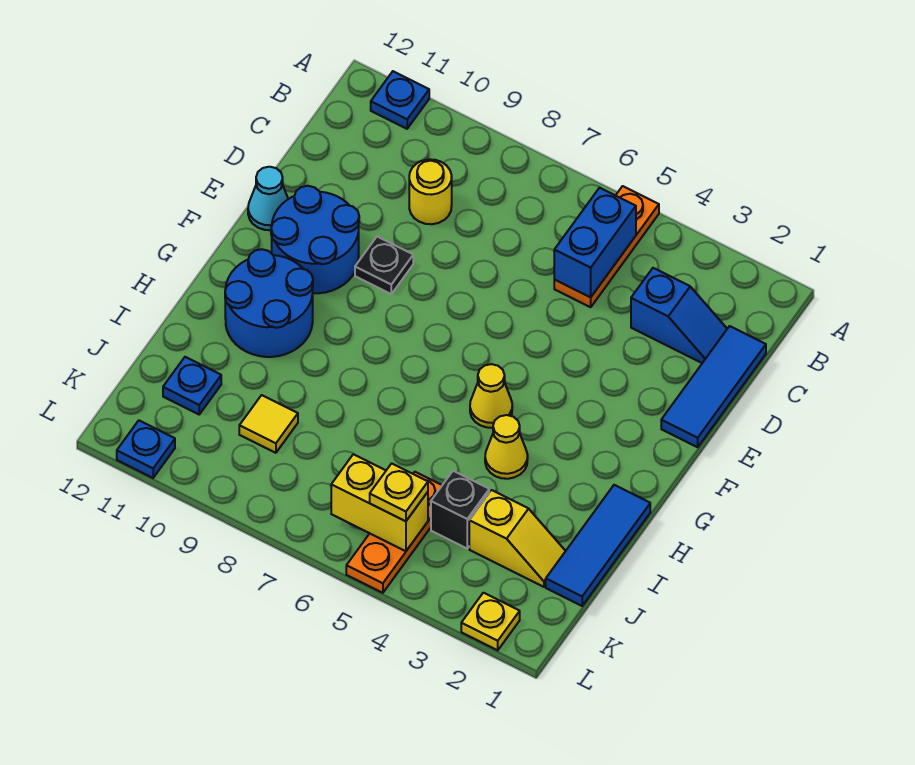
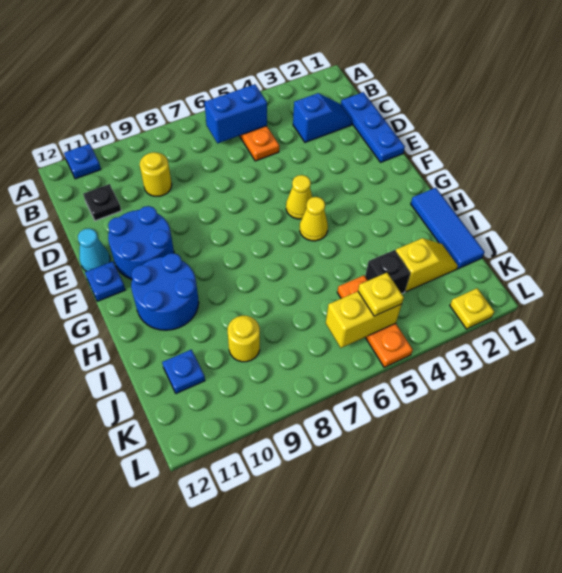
blue brick B5:C5 level 2 -> blue brick B5:B6 level 2
blue tile C1:E1 level 1 -> blue plate C1:E1 level 1
black plate E9 level 1 -> black plate C11 level 1
yellow cone H4 level 1 -> yellow cone F5 level 1
yellow tile J9 level 1 -> yellow round brick J9 level 1
blue plate L11 level 1 -> blue plate F12 level 1

